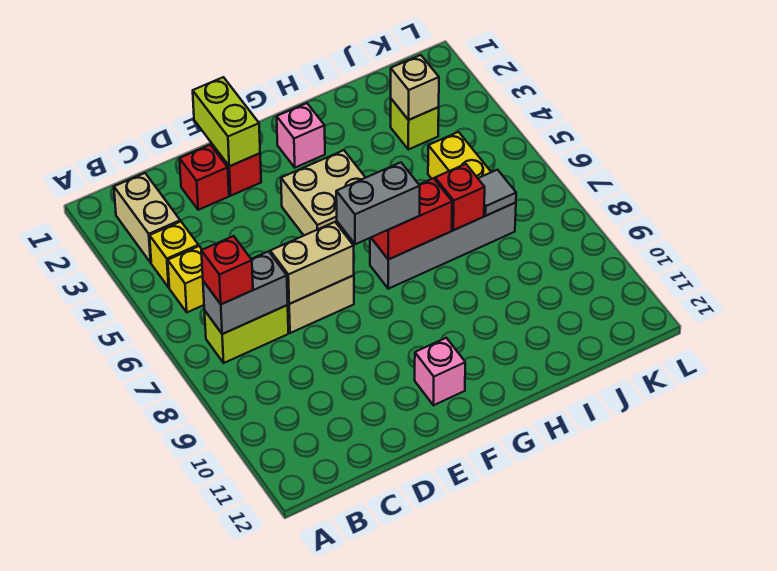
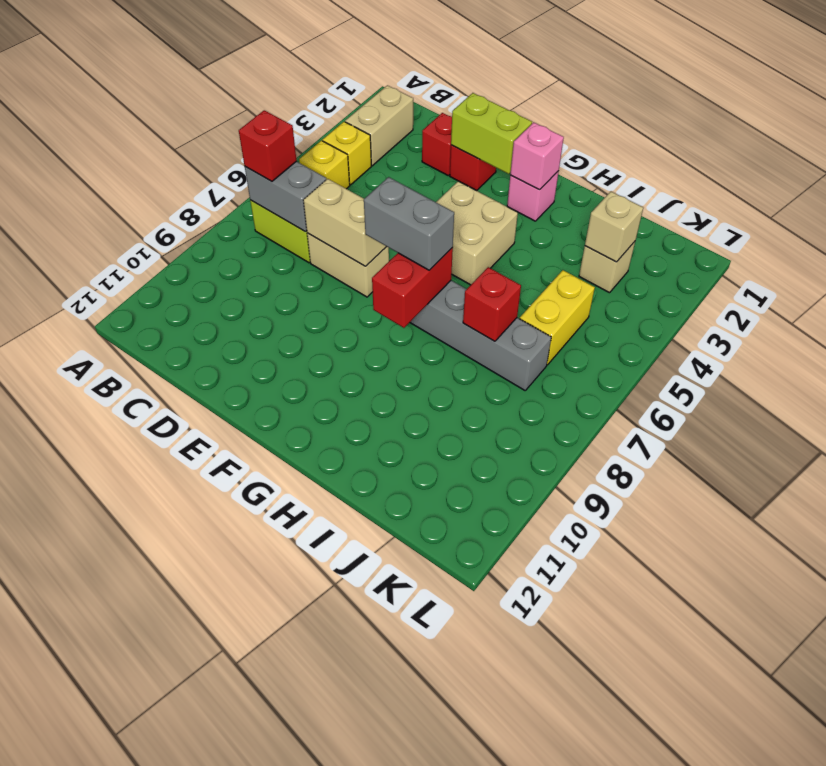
lime brick E1:E2 level 2 -> lime brick E2:F2 level 2
pink brick F11 level 1 -> pink brick G2 level 2
red brick G7:H7 level 2 -> red brick G7:G8 level 2
lime brick J3 level 1 -> tan brick J3 level 1
grey tile J7 level 2 -> none

